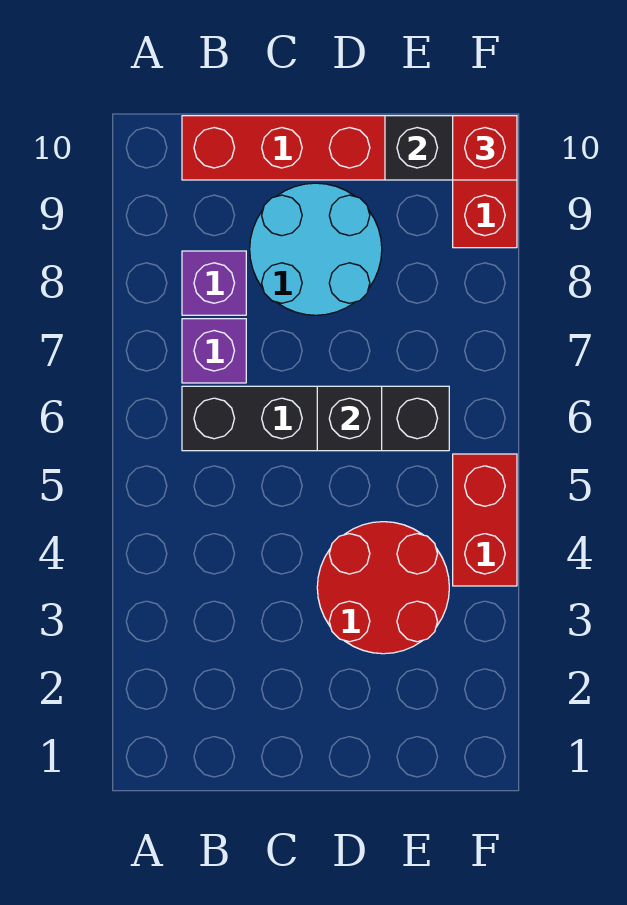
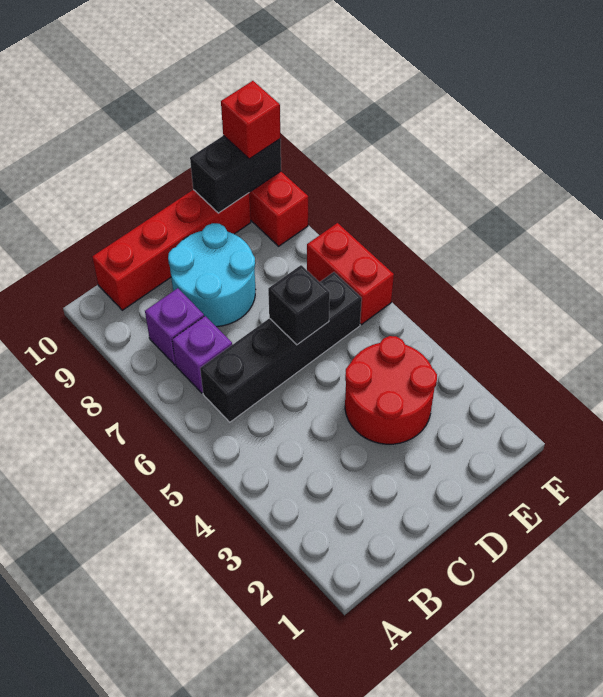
red brick F4:F5 level 1 -> red brick F6:F7 level 1

